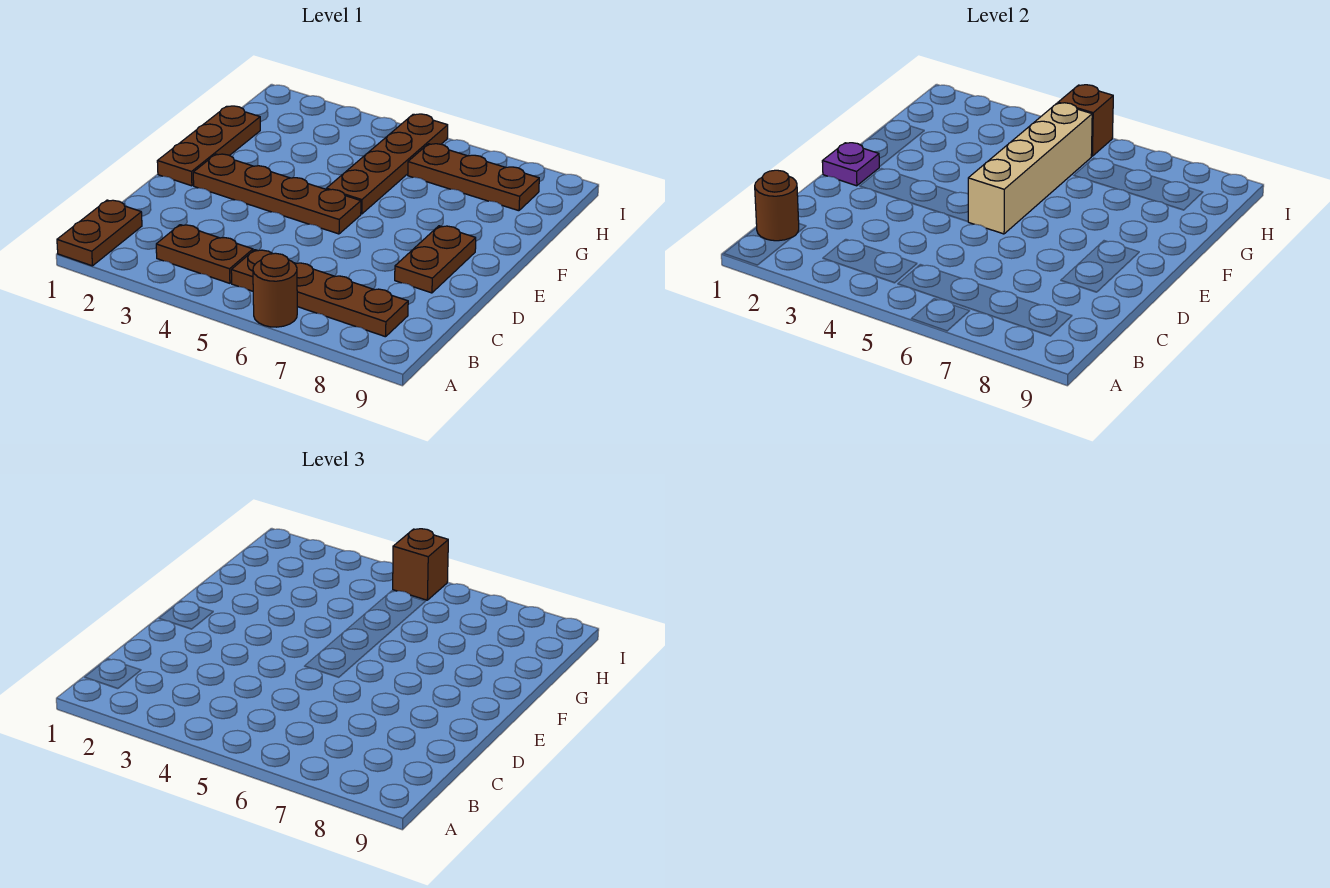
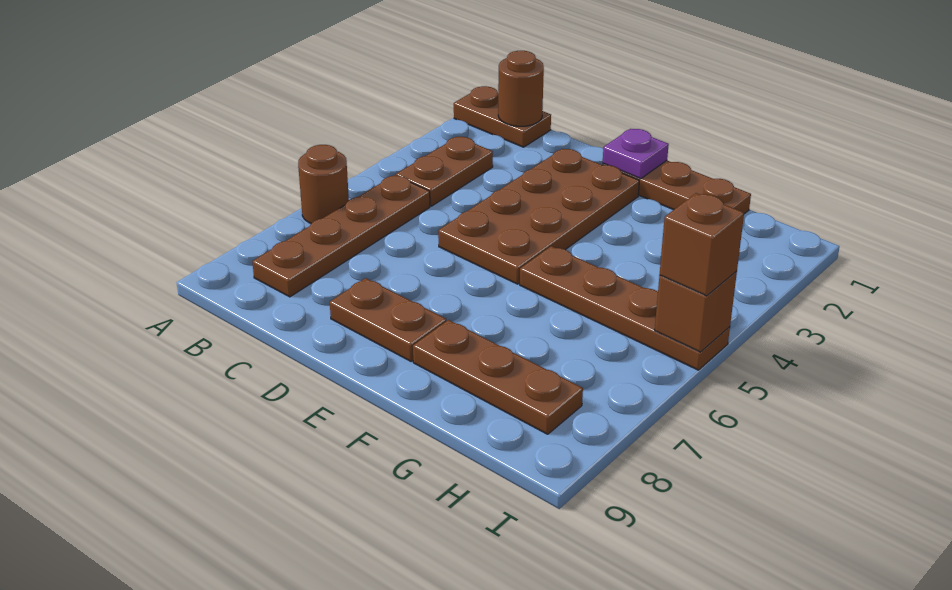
brown plate E2:E5 level 1 -> brown plate D2:E5 level 1
tan brick E5:H5 level 2 -> none
brown plate H6:H8 level 1 -> brown plate F8:H8 level 1

